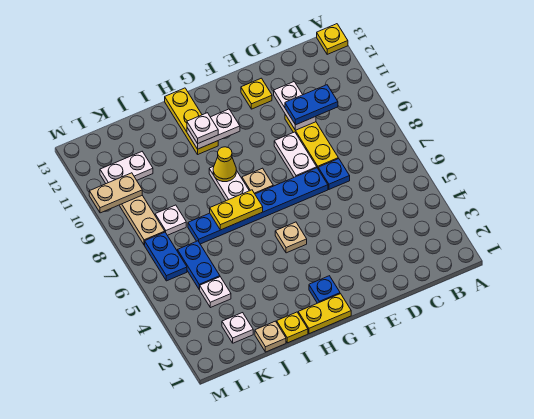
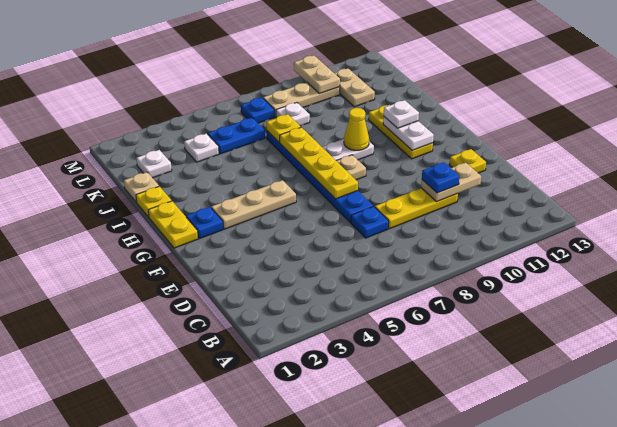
yellow plate A13 level 1 -> yellow plate J7 level 2
blue plate C10:D10 level 3 -> blue plate D10 level 3
white plate D10:D11 level 2 -> tan plate D10:D11 level 2
white plate E8:E9 level 1 -> none
tan plate G5 level 1 -> tan plate G3:G5 level 1
yellow plate H7:I7 level 2 -> yellow plate F7:I7 level 2
yellow plate H11:H13 level 1 -> yellow plate G11:I11 level 1
white plate K11:L11 level 1 -> tan plate K11:L11 level 1
blue plate L6:L7 level 1 -> blue plate L7 level 1

